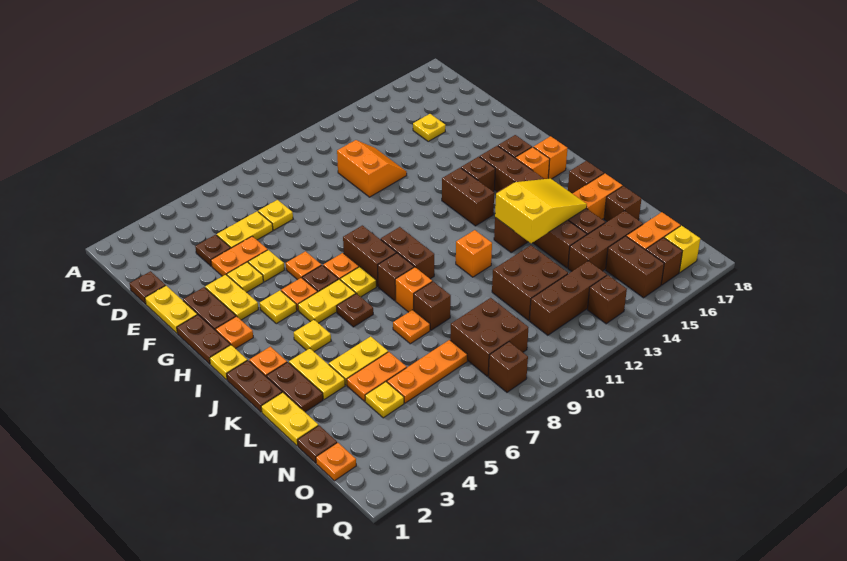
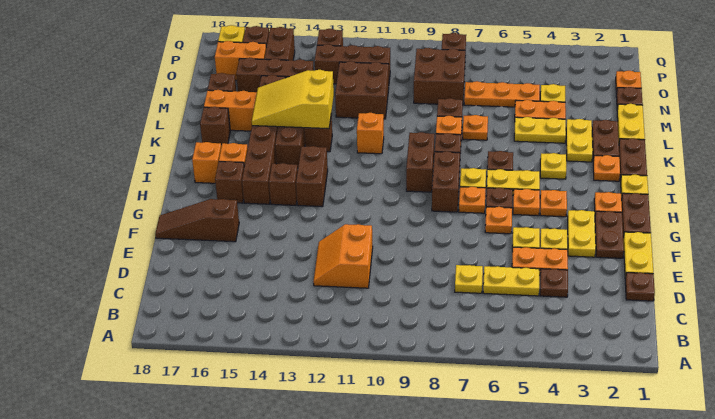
yellow plate D15 level 1 -> none
none -> brown slope F16:F18 level 1 top 16
yellow plate H4 level 1 -> orange plate H4 level 1

